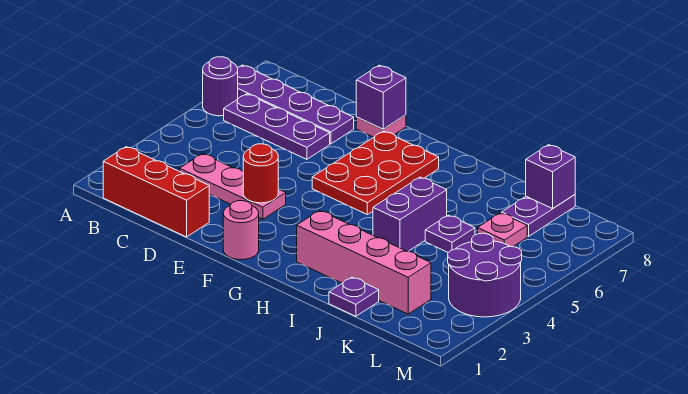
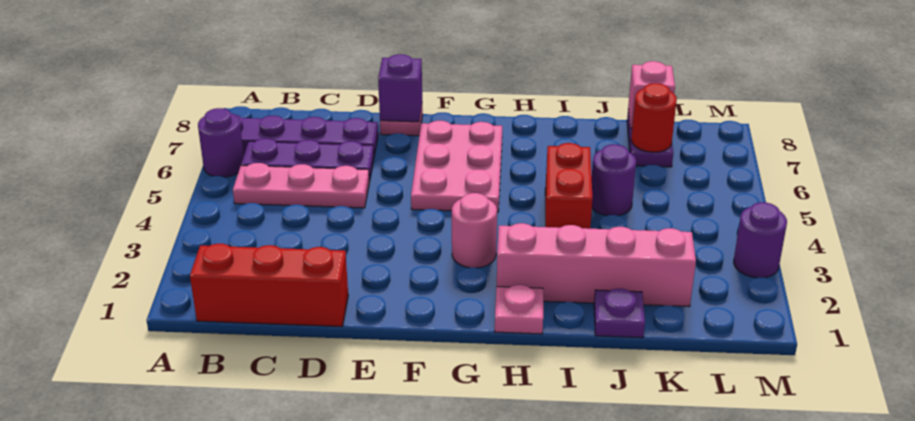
pink plate C3:E3 level 1 -> pink plate B5:D5 level 1
red round brick E3 level 2 -> red round brick K7 level 2
pink round brick F1 level 1 -> pink round brick G3 level 1
red plate F5:G7 level 1 -> pink plate F5:G7 level 1
purple brick I4:I5 level 1 -> red brick I4:I5 level 1
purple plate J5 level 1 -> purple round brick J5 level 1
pink plate K6 level 1 -> pink plate H1 level 1
purple brick K8 level 2 -> pink brick K8 level 2
purple round brick L3:M4 level 1 -> purple round brick M3 level 1

